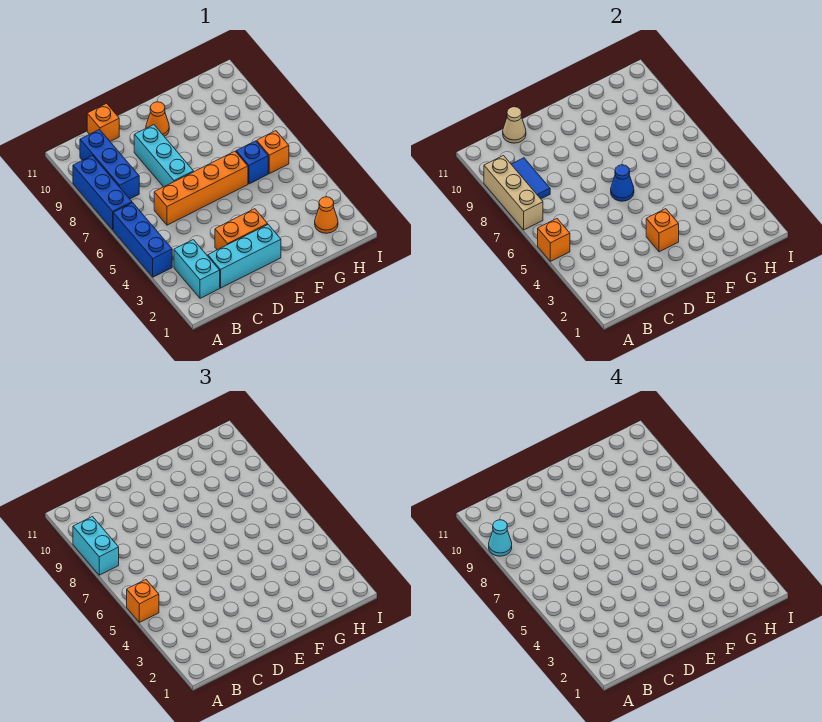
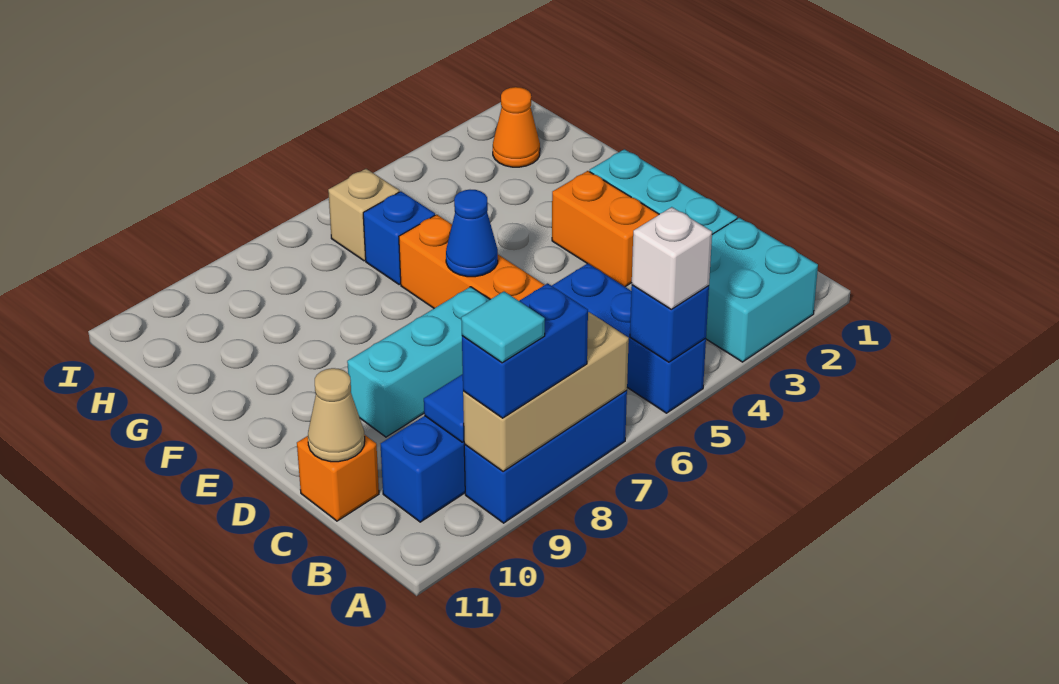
blue brick A4:A6 level 1 -> blue brick A5:C5 level 1
orange brick A5 level 2 -> blue brick A5 level 2
orange brick A5 level 3 -> white brick A5 level 3
cyan brick A8:A9 level 3 -> blue brick A8:A9 level 3
cyan cone A9 level 4 -> cyan tile A9 level 4
cyan brick B2:B3 level 1 -> cyan brick A2:B3 level 1
orange brick E3 level 2 -> none
orange cone E10 level 1 -> none
orange brick H6 level 1 -> tan brick H6 level 1

